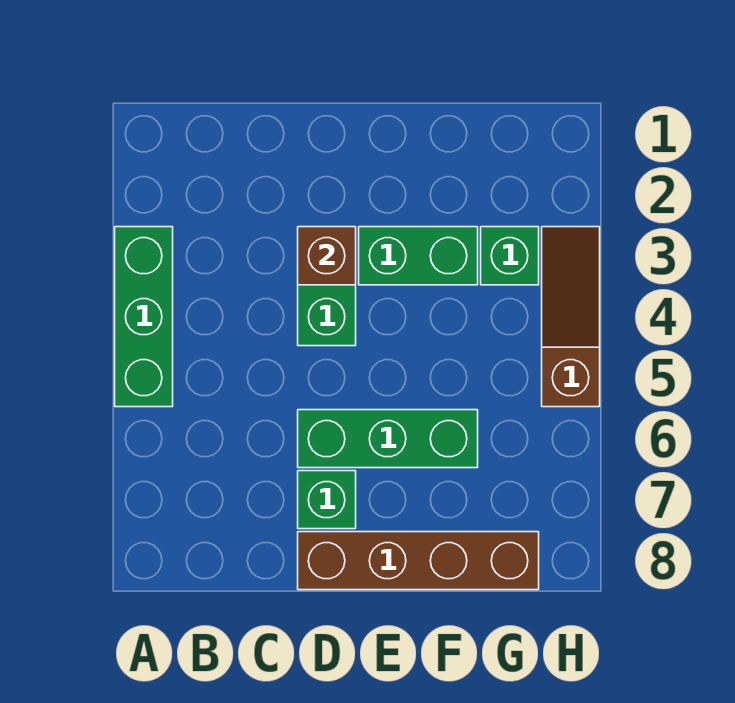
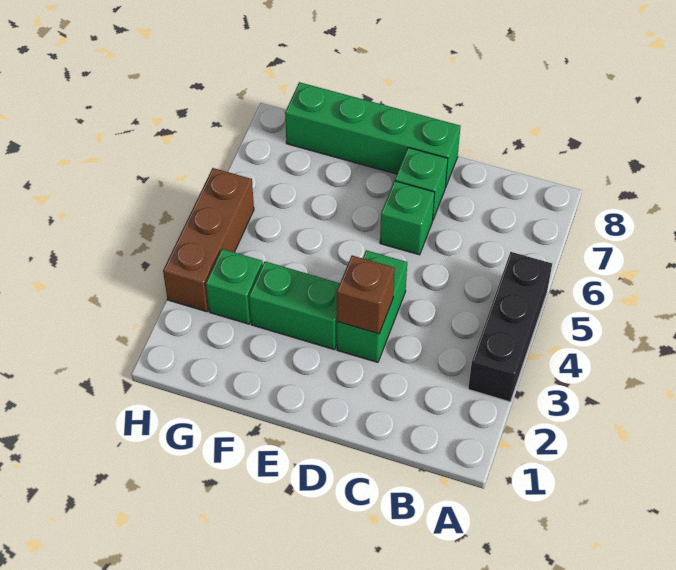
green brick A3:A5 level 1 -> black brick A3:A5 level 1
green brick D6:F6 level 1 -> green brick D6 level 1
brown brick D8:G8 level 1 -> green brick D8:G8 level 1
brown slope H3:H5 level 1 top 5 -> brown brick H3:H5 level 1

